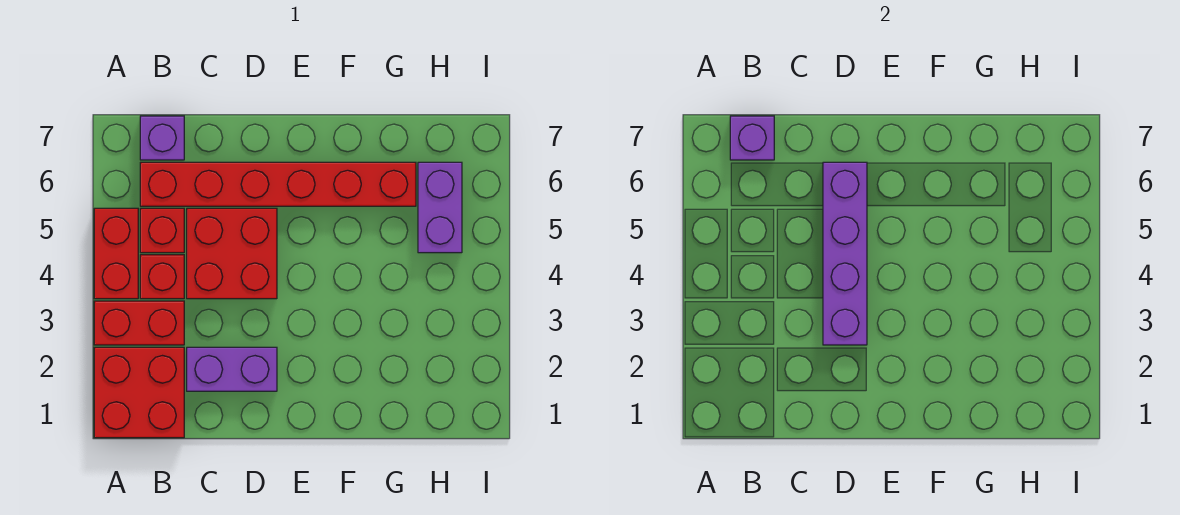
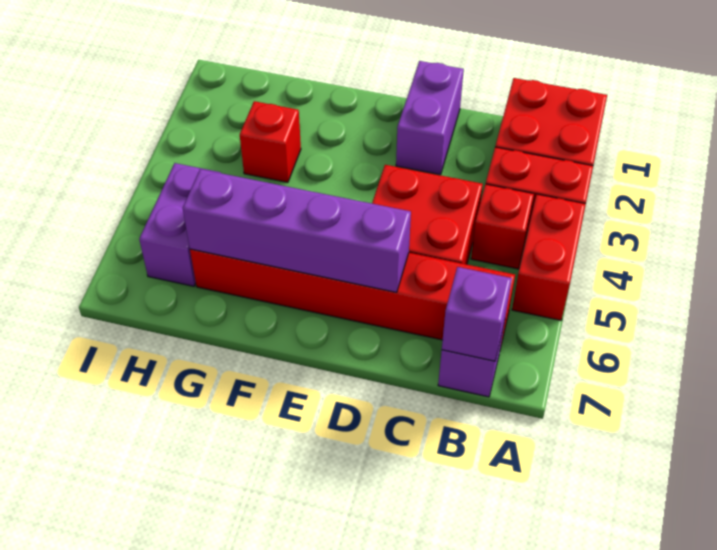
red brick B5 level 1 -> red brick G3 level 1
purple brick C2:D2 level 1 -> purple brick D1:D2 level 1
purple brick D3:D6 level 2 -> purple brick D6:G6 level 2

